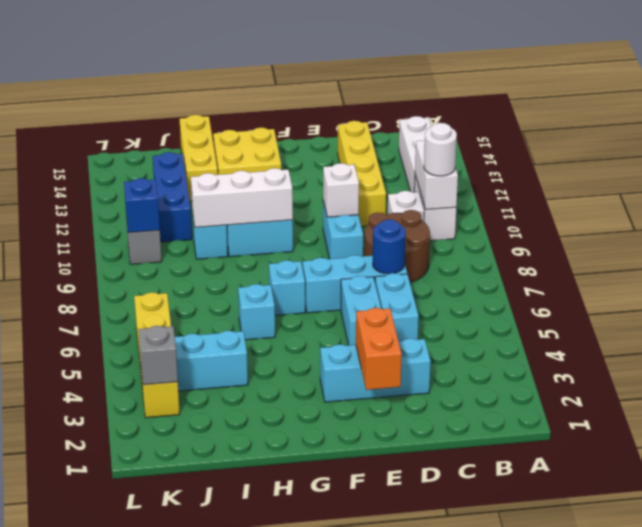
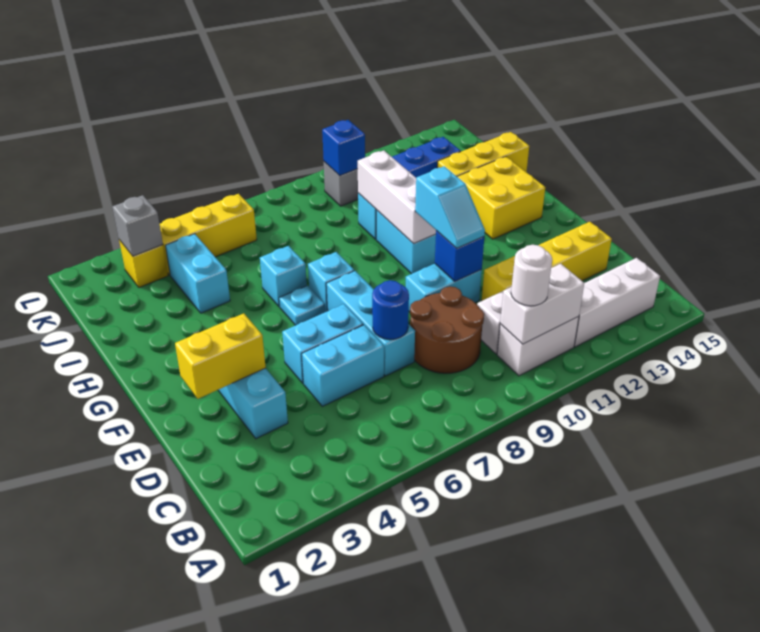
orange brick E2:E3 level 2 -> yellow brick E2:E3 level 2
white brick E10 level 2 -> blue brick E10 level 2
none -> cyan slope E10:F10 level 3 top F
none -> cyan plate G6 level 1

